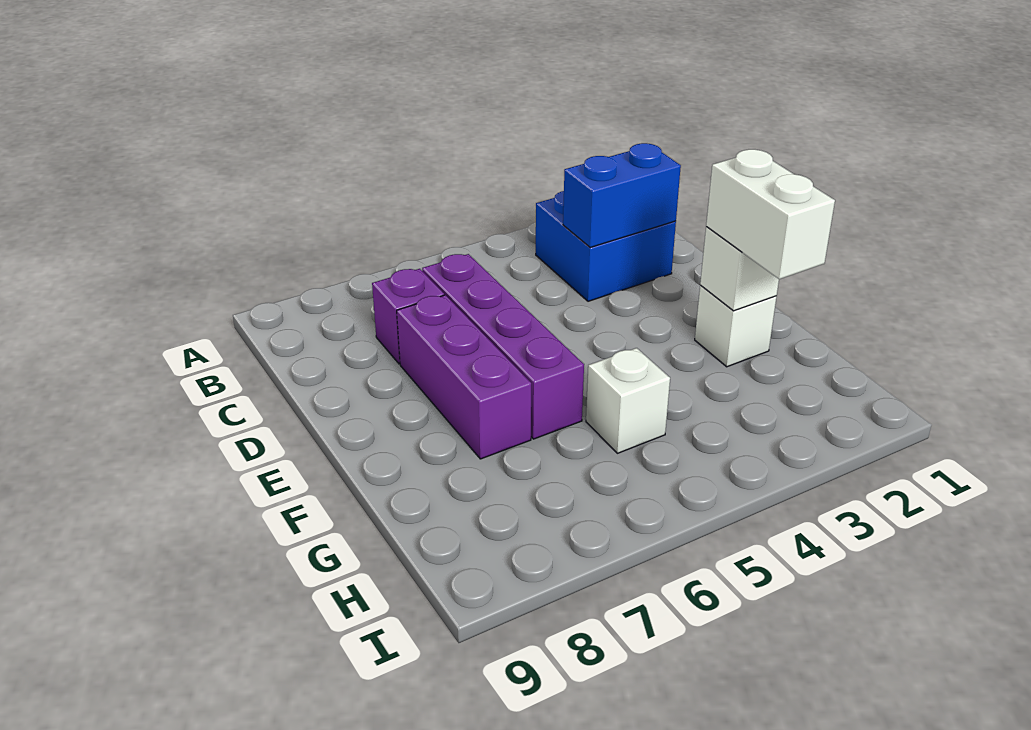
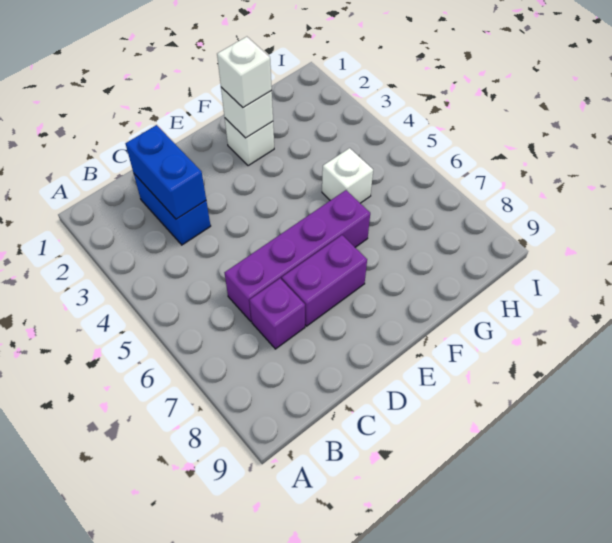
blue brick B2:C3 level 1 -> blue brick C2:C3 level 1
purple brick D7:F7 level 1 -> purple brick D7:E7 level 1
white brick F2:G2 level 3 -> white brick F2 level 3

